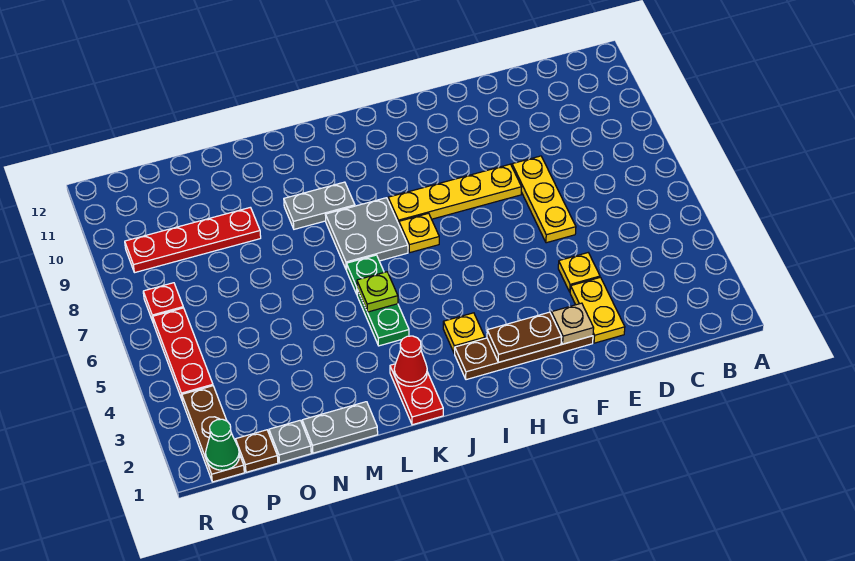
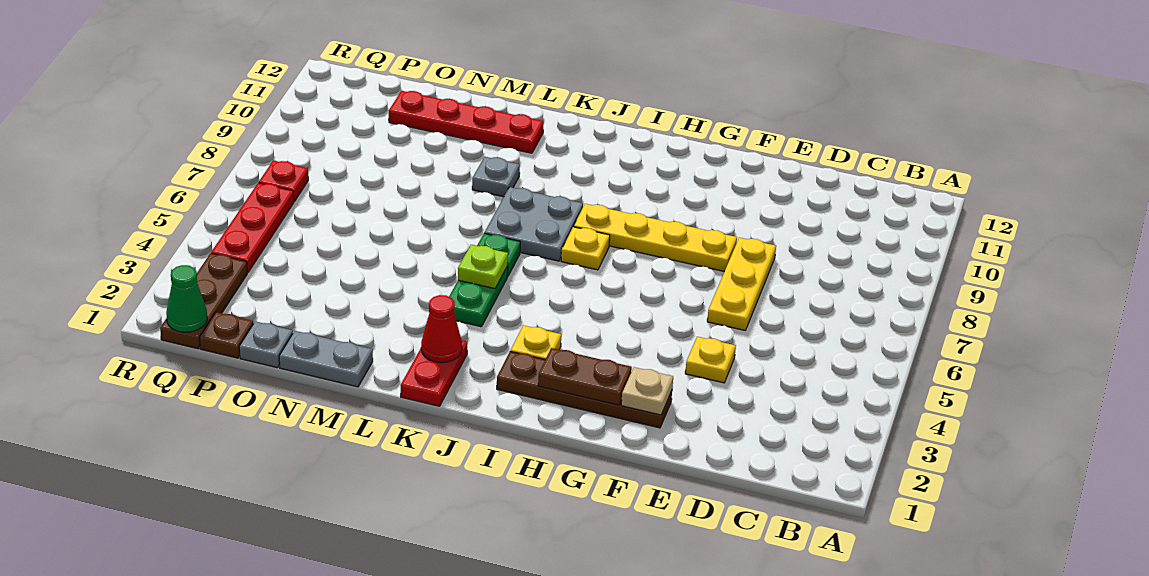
yellow plate E2:E3 level 1 -> none
grey plate K9:L9 level 1 -> grey plate L9 level 1
red plate N9:Q9 level 1 -> red plate L11:O11 level 1

